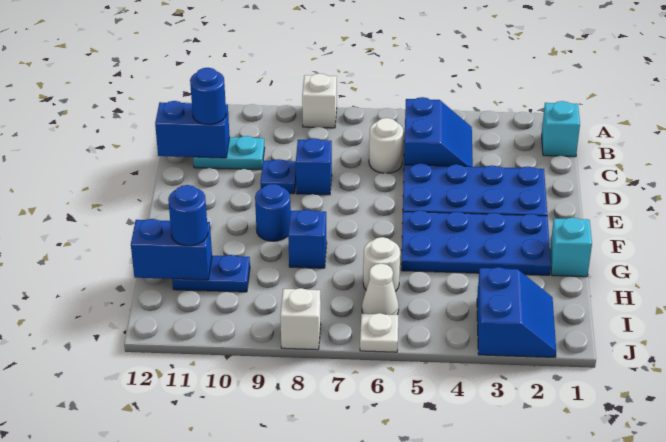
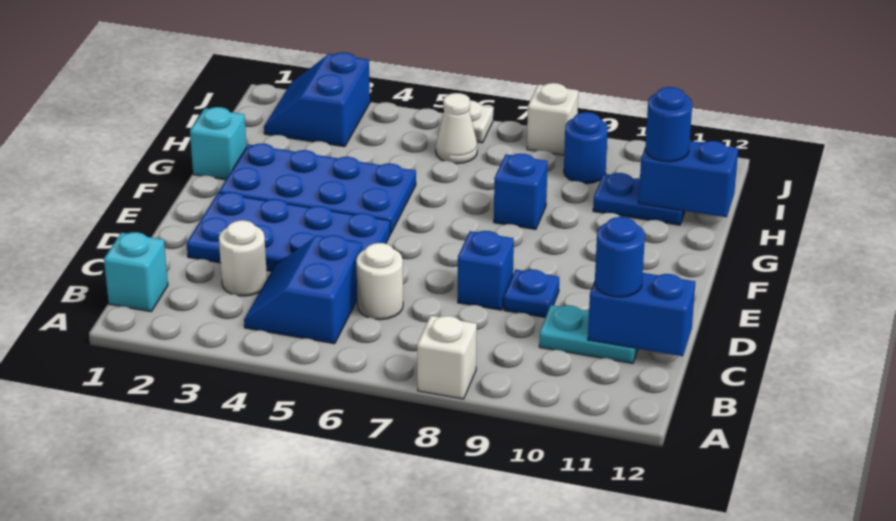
blue round brick F9 level 1 -> blue round brick I9 level 1
white round brick H6 level 1 -> white round brick C3 level 1

